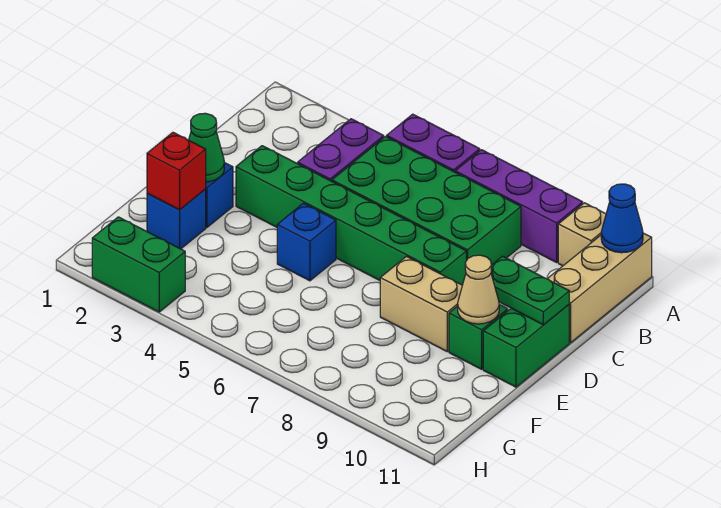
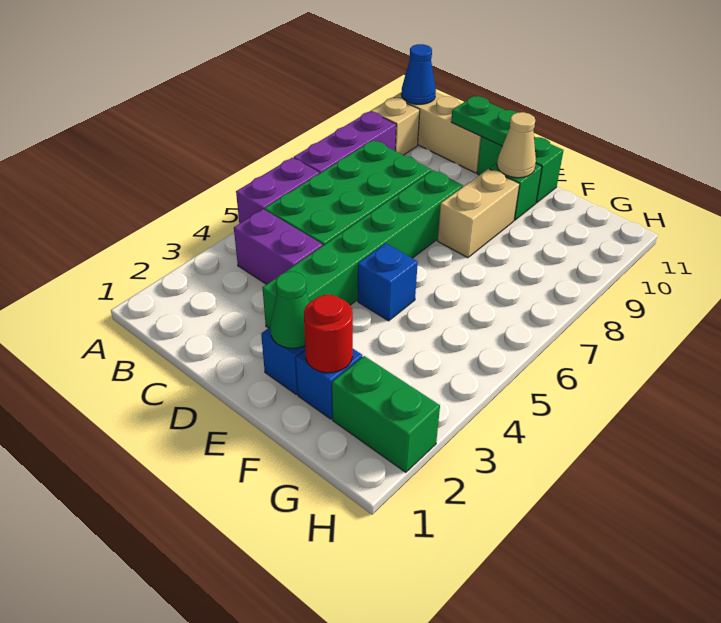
green plate D10:D11 level 2 -> green plate C11:D11 level 2
red brick F2 level 2 -> red round brick F2 level 2
green brick H2:H3 level 1 -> green brick G2:H2 level 1

